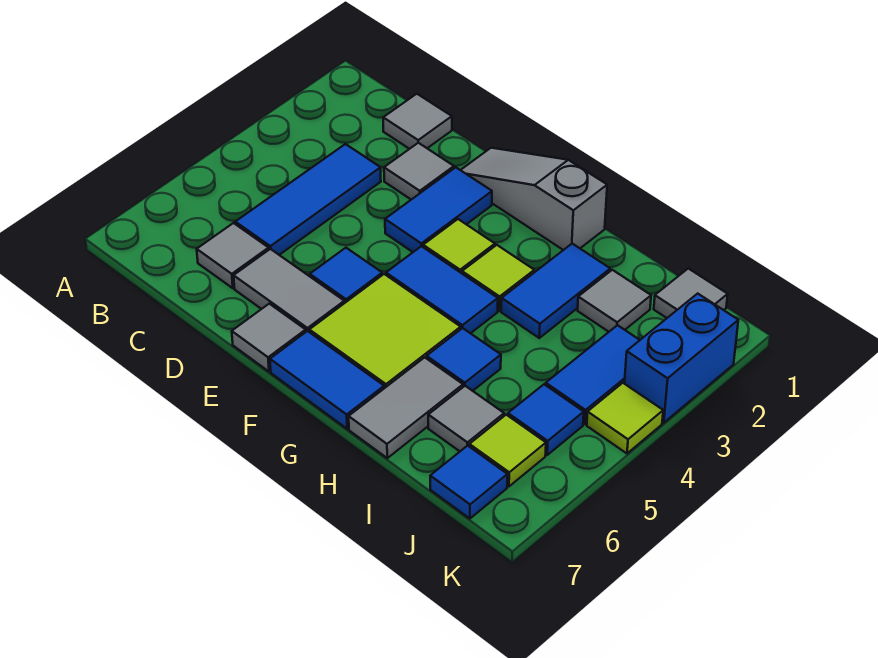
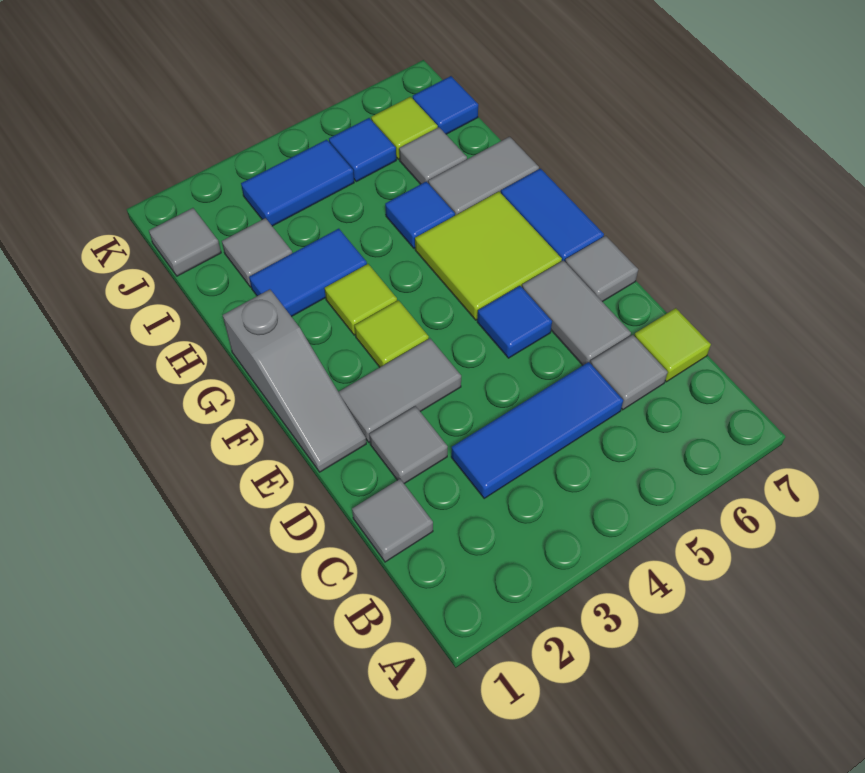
blue tile E2:E3 level 1 -> grey tile E2:E3 level 1
blue tile F4:G4 level 1 -> none
blue brick K2:K3 level 1 -> none
lime tile K4 level 1 -> lime tile C7 level 1

